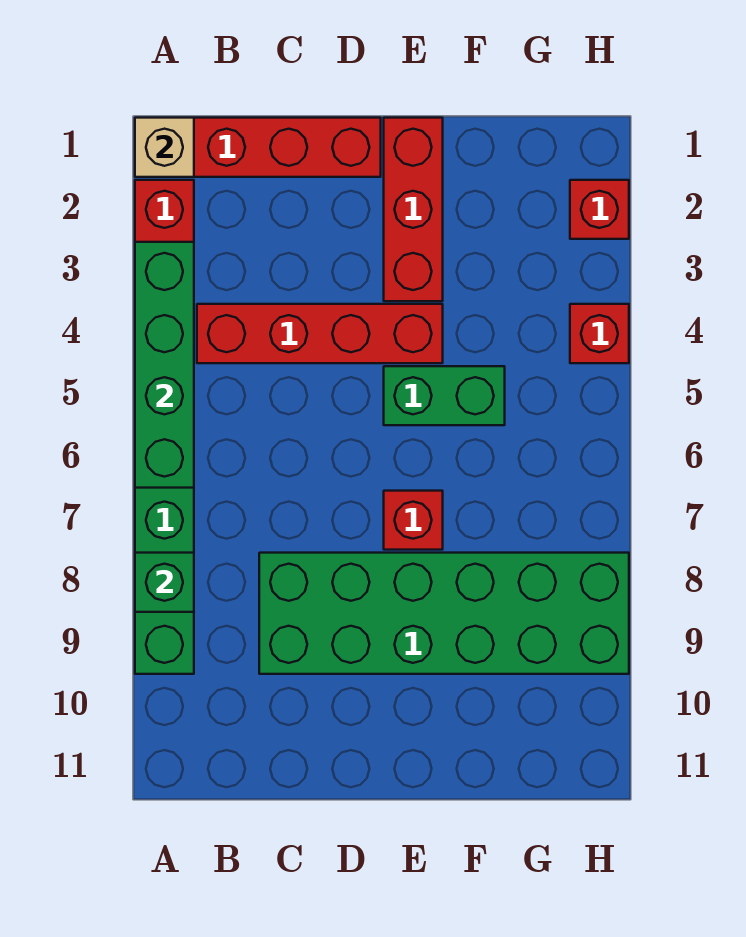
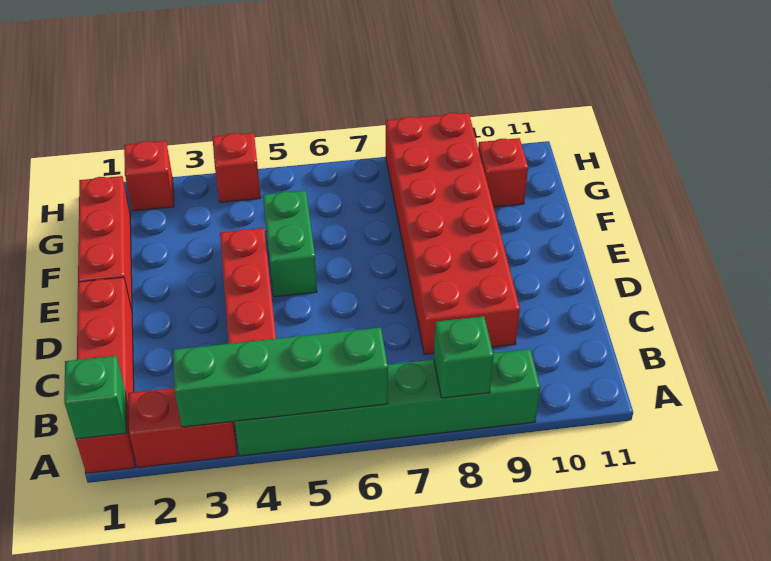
tan brick A1 level 2 -> green brick A1 level 2
green brick C8:H9 level 1 -> red brick C8:H9 level 1
red brick E1:E3 level 1 -> red brick E1:G1 level 1
red brick E7 level 1 -> red brick G10 level 1

